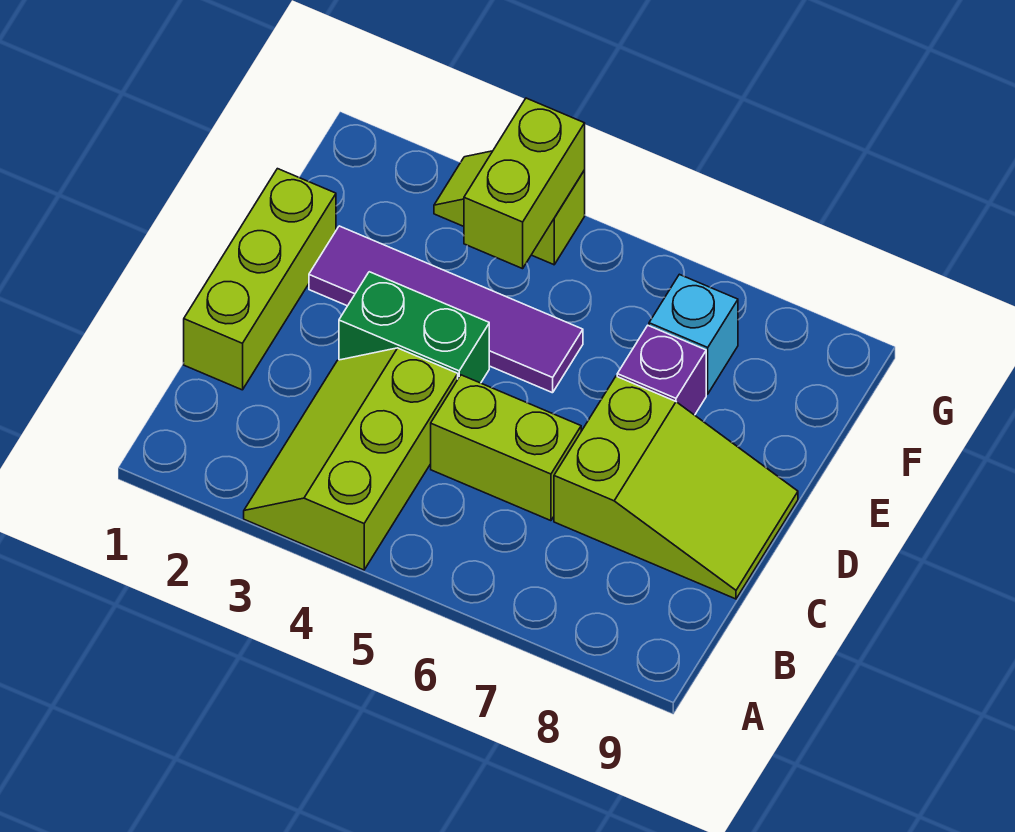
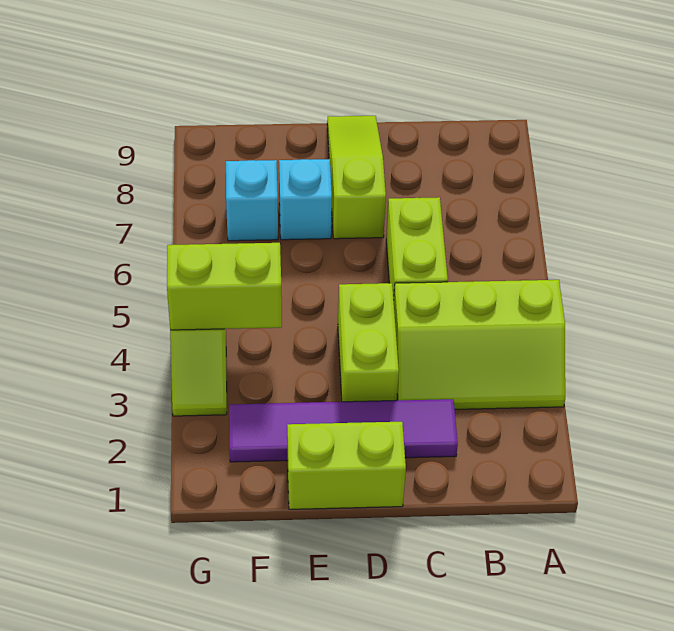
lime brick C1:E1 level 1 -> lime brick D1:E1 level 1
lime slope C7:D9 level 1 top 7 -> lime slope D7:D9 level 1 top 7
green brick D3:D4 level 1 -> lime brick D3:D4 level 1
purple tile E2:E5 level 1 -> purple tile C2:F2 level 1
purple brick E7 level 1 -> cyan brick E7 level 1

